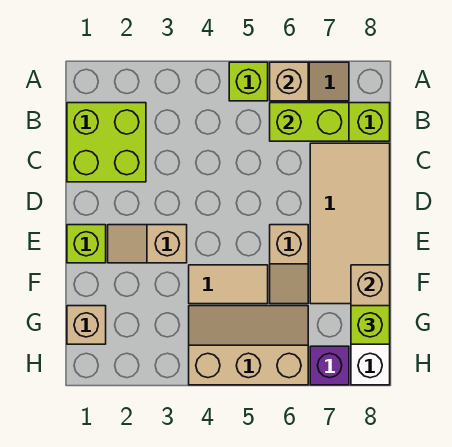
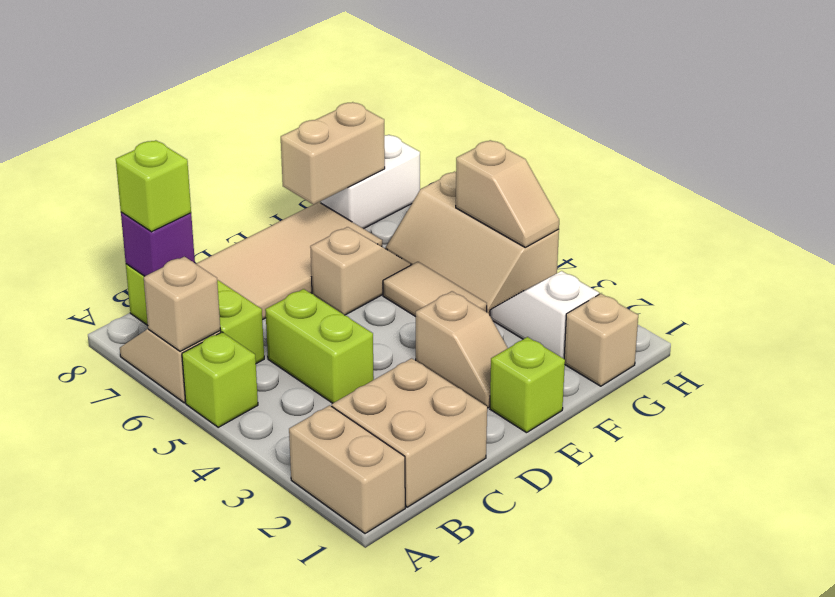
none -> tan brick A1:A2 level 1
lime brick B1:C2 level 1 -> tan brick B1:C2 level 1
lime brick B6:B7 level 2 -> lime brick C4:C5 level 1
none -> white slope G2:G3 level 1 top 2
lime brick G8 level 3 -> lime brick B8 level 3
none -> tan slope H4:H5 level 2 top 5
purple brick H7 level 1 -> purple brick B8 level 2

